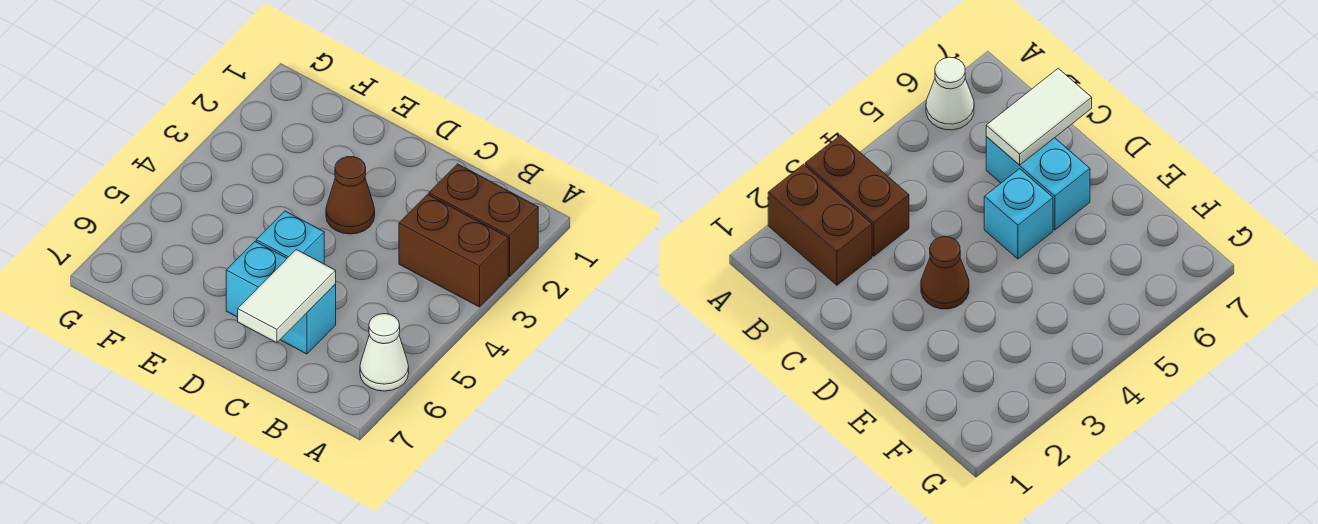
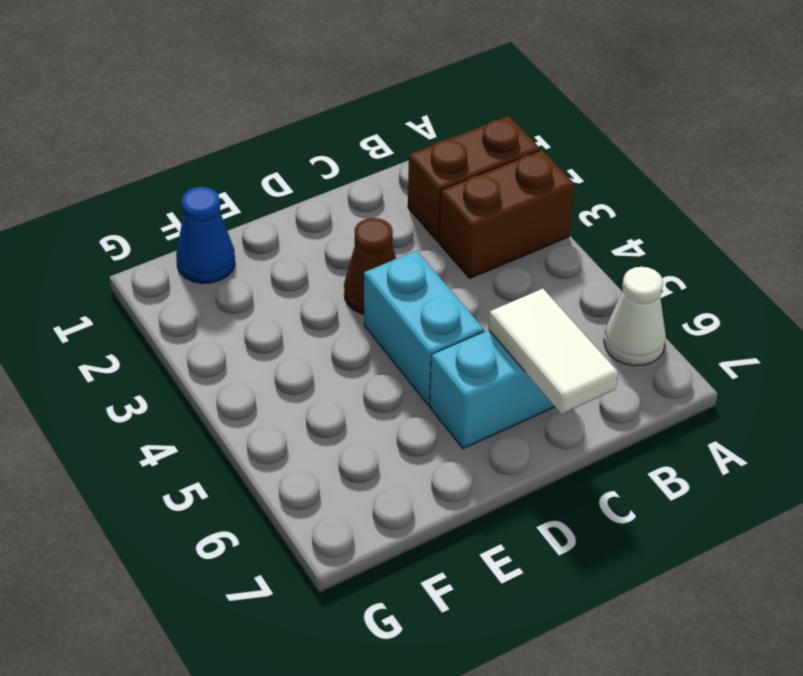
cyan brick D5 level 1 -> cyan brick D4:D5 level 1
none -> blue cone F1 level 1

